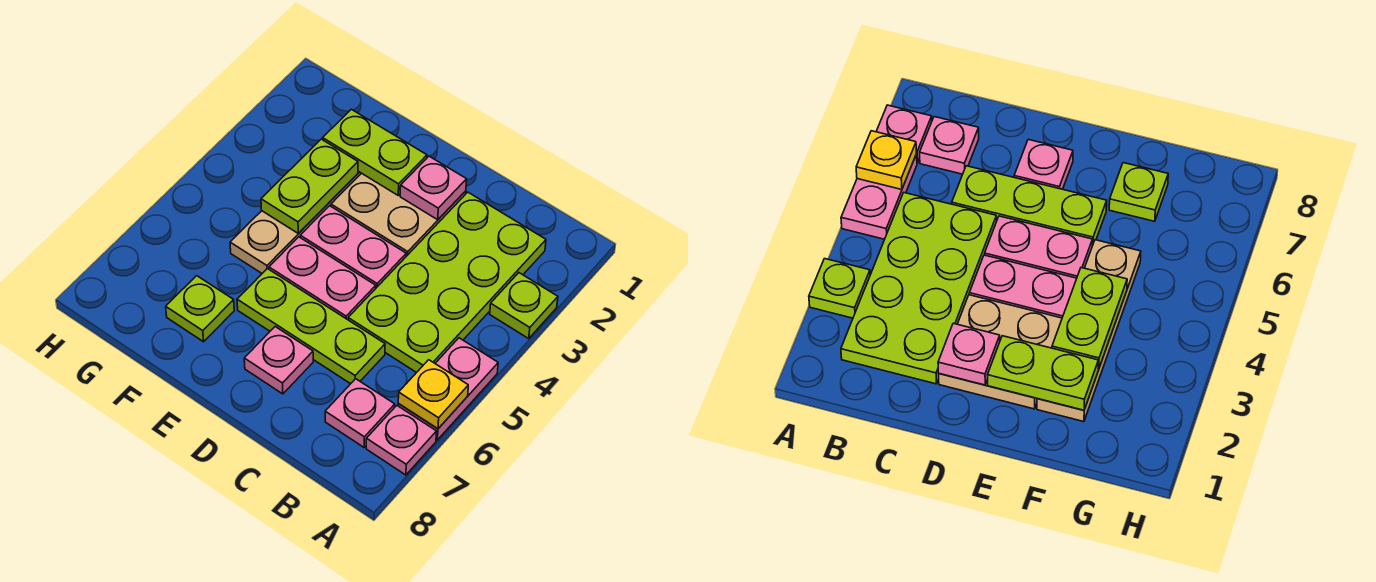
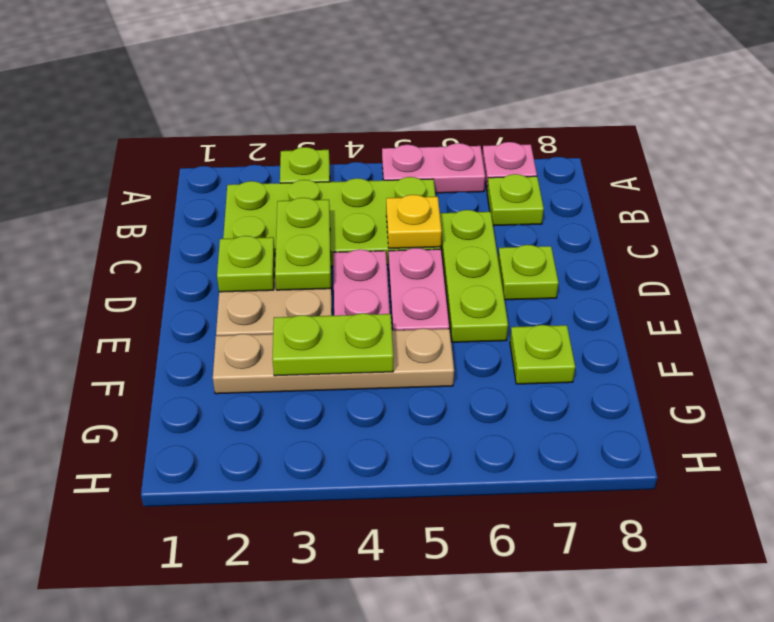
yellow plate A6 level 2 -> yellow plate C5 level 2
pink plate B7 level 1 -> lime plate B7 level 1
pink plate D2 level 2 -> lime plate D2 level 2
pink plate D7 level 1 -> lime plate D7 level 1
lime plate E2:F2 level 2 -> lime plate C3:D3 level 2

